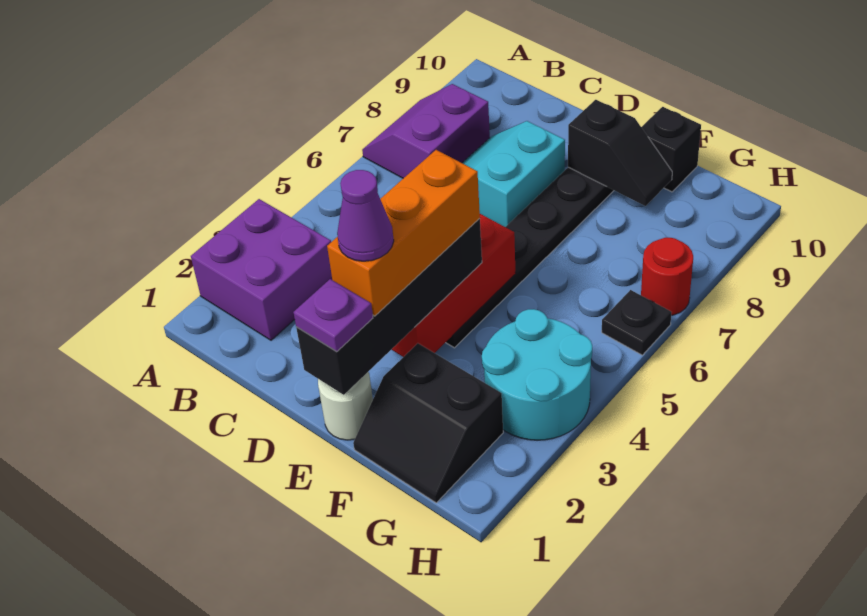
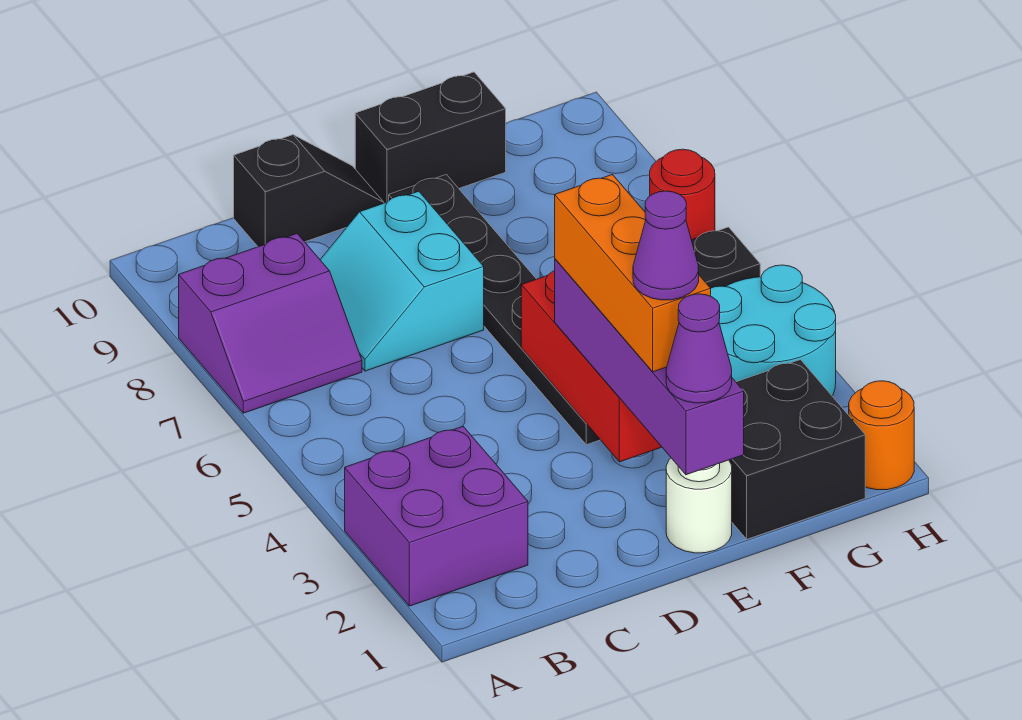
purple slope A7:B8 level 1 top B -> purple slope A7:B8 level 1 top 8
black brick E1:E4 level 3 -> purple brick E1:E4 level 3
purple plate E1 level 4 -> purple cone E1 level 4
black slope E9:F9 level 2 top E -> black slope C10:D10 level 1 top C
black slope F1:G2 level 1 top 2 -> black brick F1:G2 level 1
black brick F10 level 1 -> black brick E10:F10 level 1
none -> orange round brick H1 level 1

